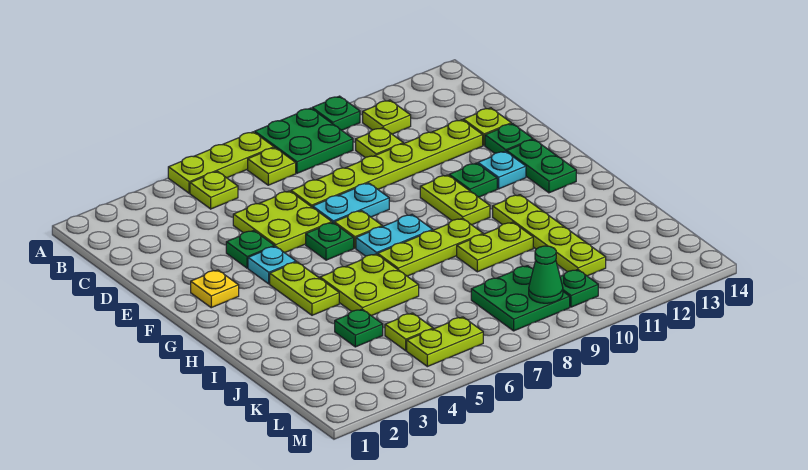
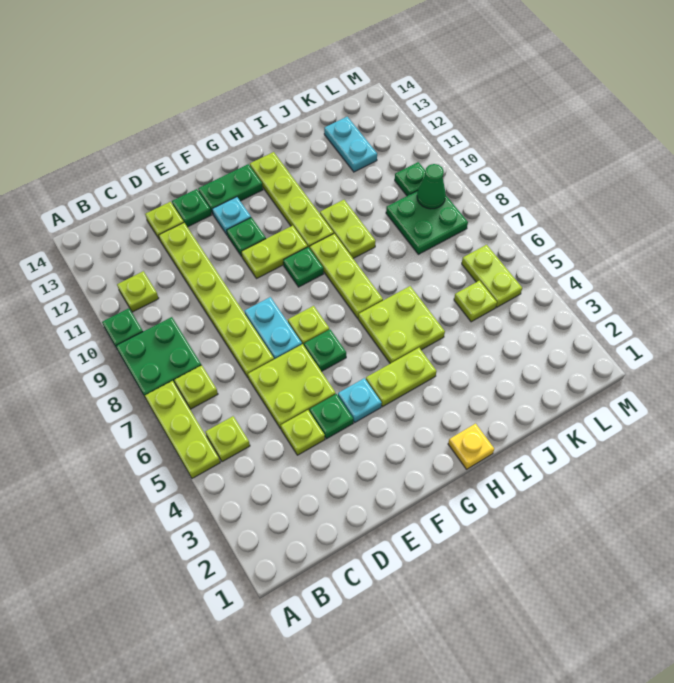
lime plate C10 level 1 -> lime plate D4 level 1
yellow plate F2 level 1 -> yellow plate H1 level 1
cyan plate G7:G8 level 1 -> cyan plate K12:K13 level 1
lime plate H11:K11 level 1 -> lime plate H10:H13 level 1
green plate J4 level 1 -> green plate G9 level 1

